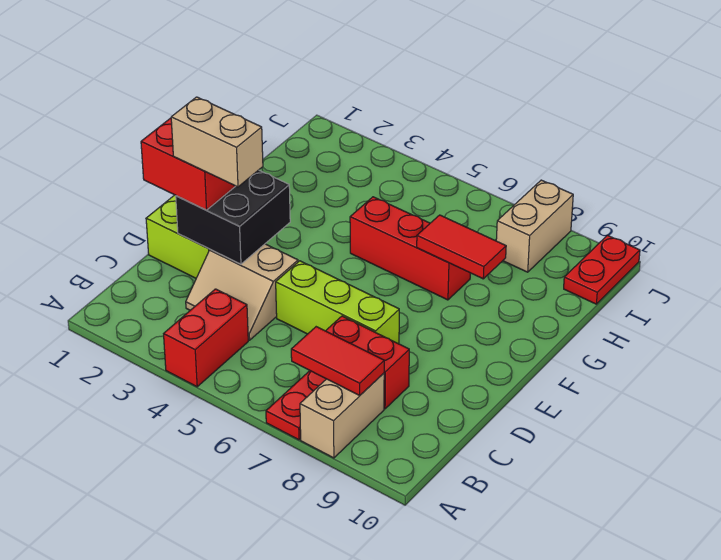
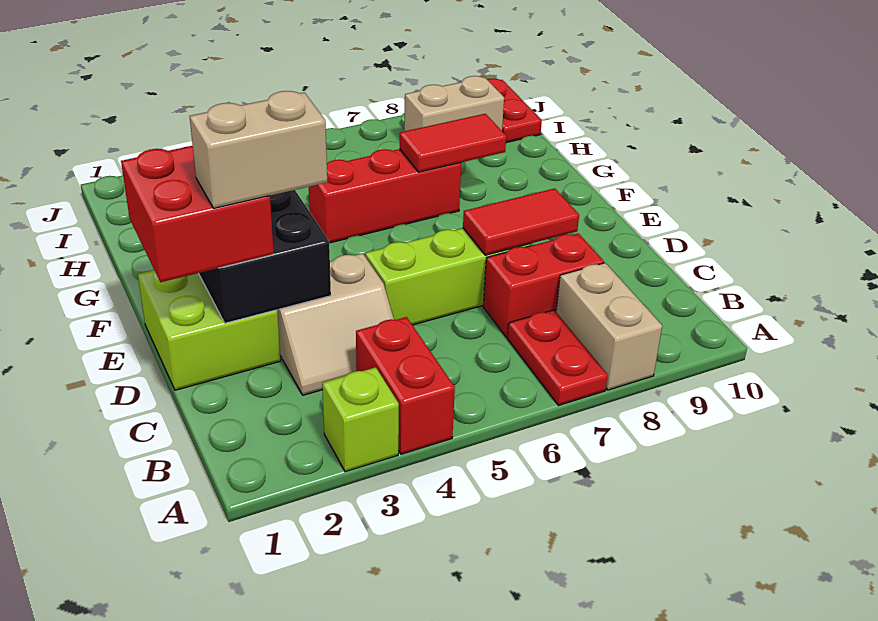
none -> lime brick A3 level 1
red tile B7:B8 level 2 -> red tile D7:D8 level 2
tan brick I8:J8 level 1 -> tan brick I8:I9 level 1

